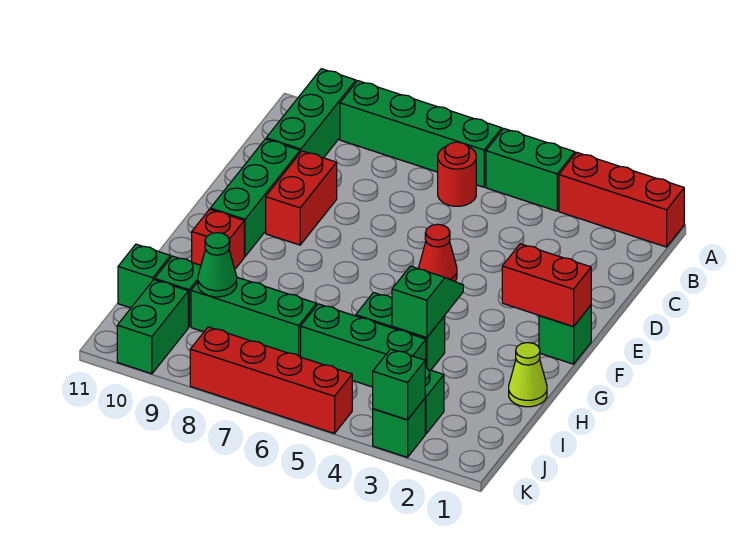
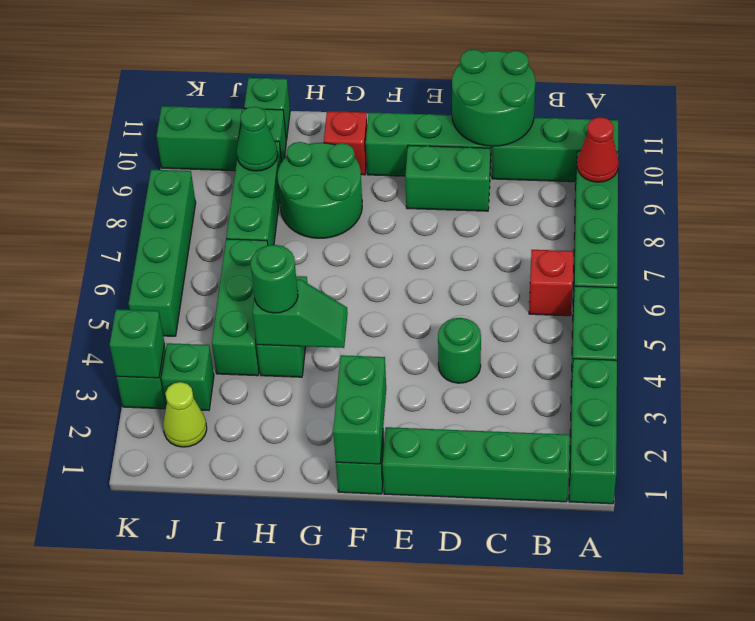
red brick A1:A3 level 1 -> green brick A1:A3 level 1
none -> green brick B1:E1 level 1
red round brick B6 level 1 -> red brick B6 level 1
none -> green round brick C10:D11 level 2
none -> green round brick D4 level 1
red brick D9:E9 level 1 -> green brick D9:E9 level 1
red cone E5 level 1 -> red cone A9 level 2
red brick F1:F2 level 2 -> green brick F1:F2 level 2
none -> green round brick G8:H9 level 1
lime cone H1 level 1 -> lime cone J2 level 1
none -> green round brick H4 level 3
red brick K5:K8 level 1 -> green brick K5:K8 level 1

